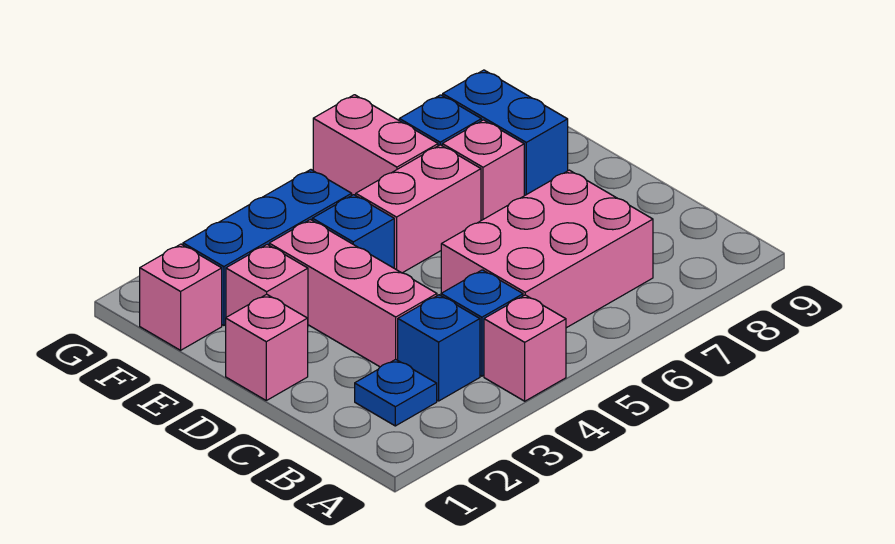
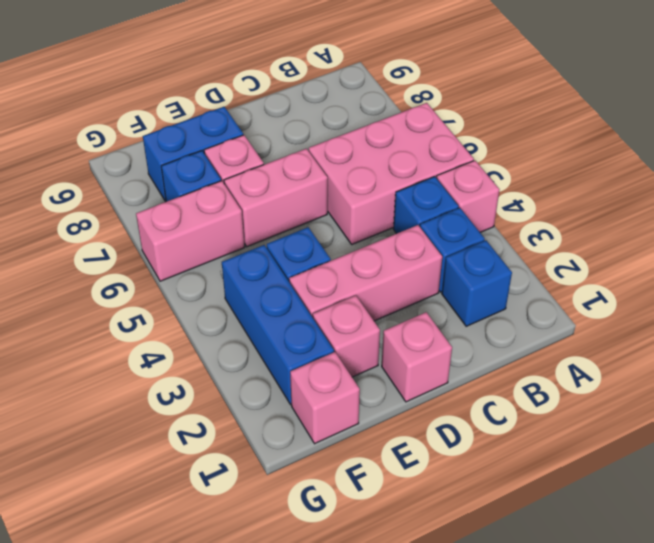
blue plate B2 level 1 -> blue brick B2 level 1
pink brick B5:C7 level 1 -> pink brick A5:C6 level 1
pink brick E5:E6 level 1 -> pink brick D6:E6 level 1

